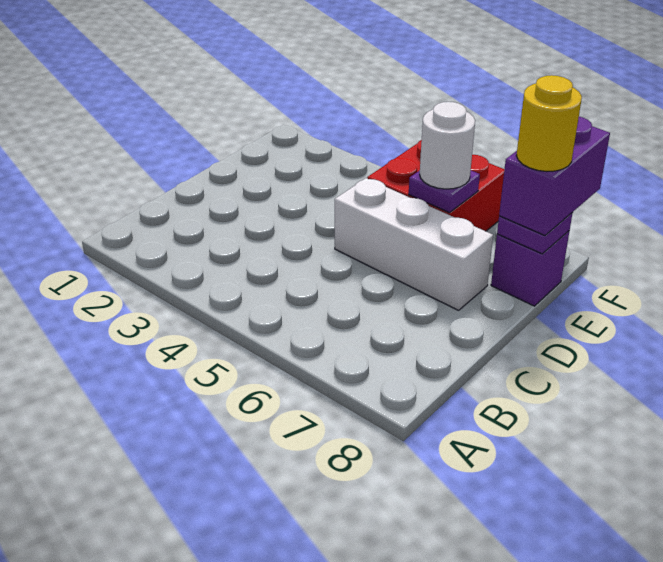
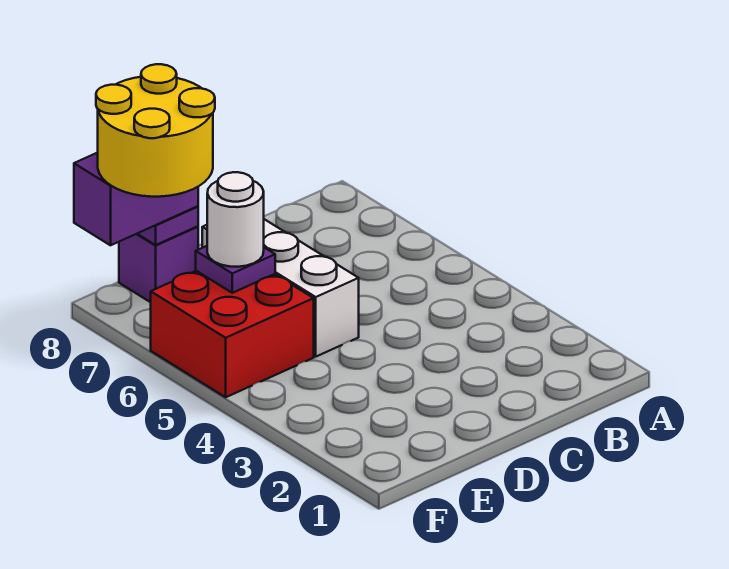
yellow round brick E8 level 4 -> yellow round brick E7:F8 level 4

